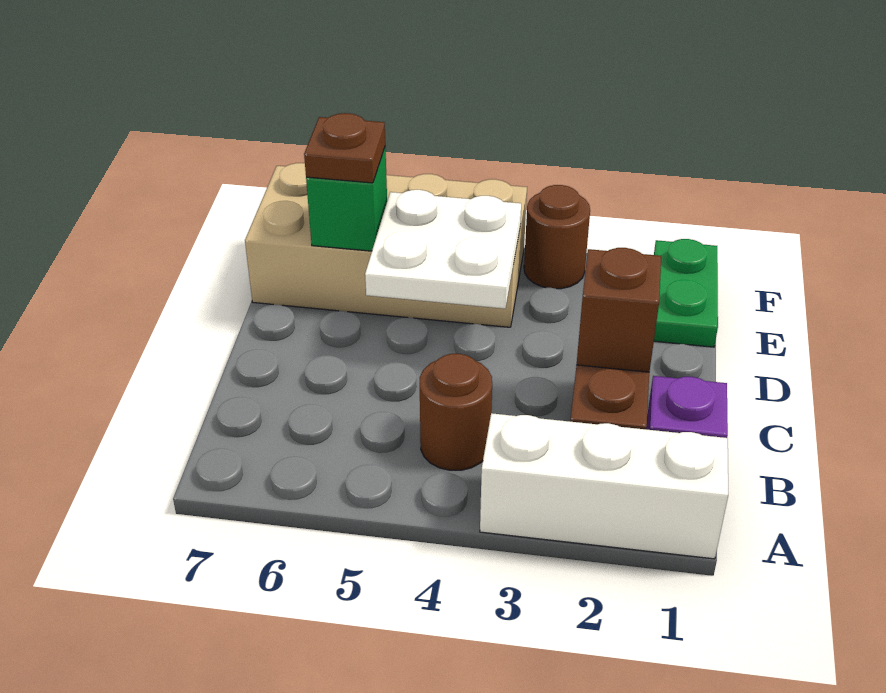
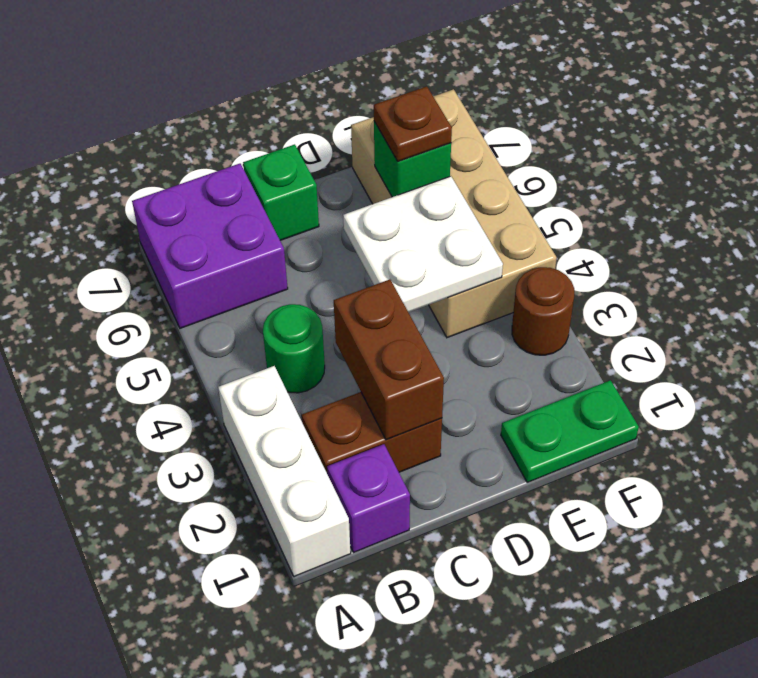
none -> purple brick A6:B7 level 1
brown round brick B4 level 1 -> green round brick B4 level 1
brown brick C2 level 2 -> brown brick C2:C3 level 2
none -> green brick C7 level 1

